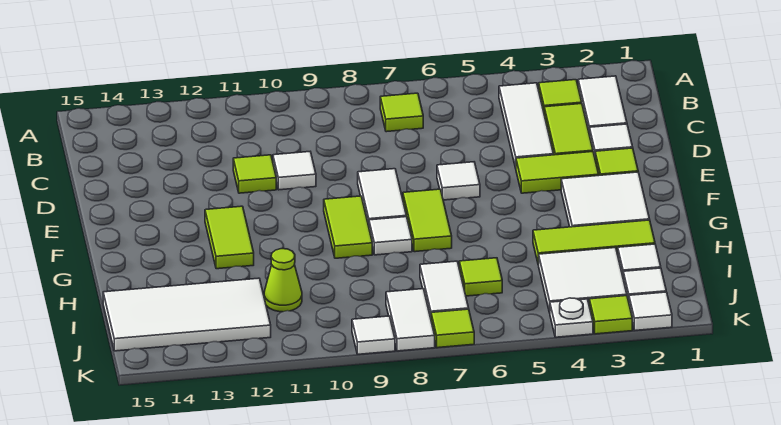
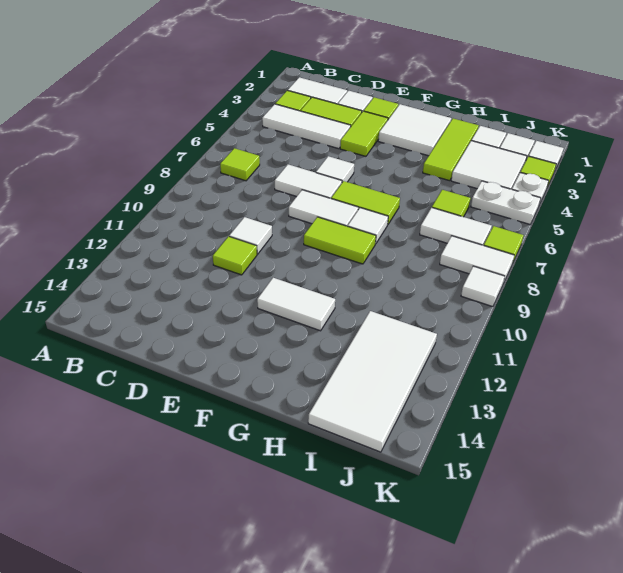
none -> white tile D7:E7 level 1
lime tile F12:G12 level 1 -> white tile F12:G12 level 1
lime cone I11 level 1 -> none
none -> white plate J5:K5 level 1

